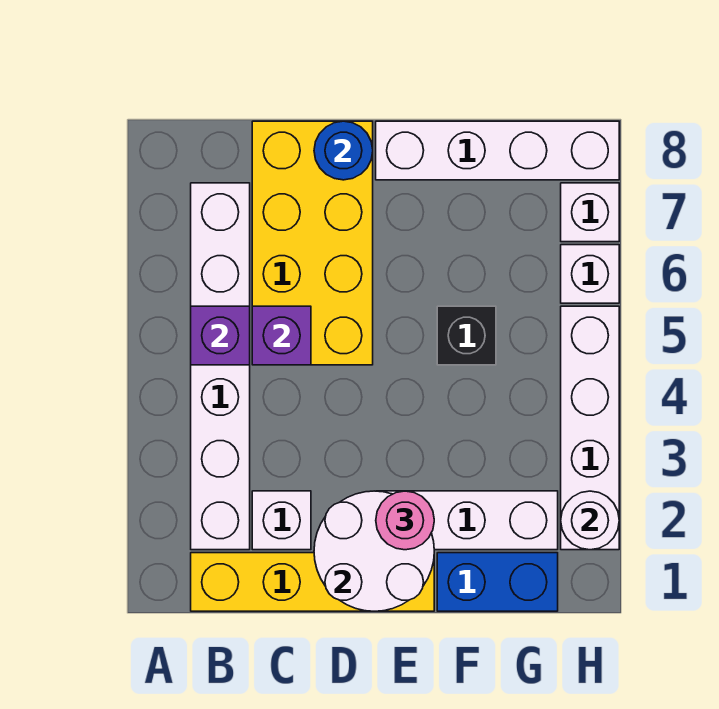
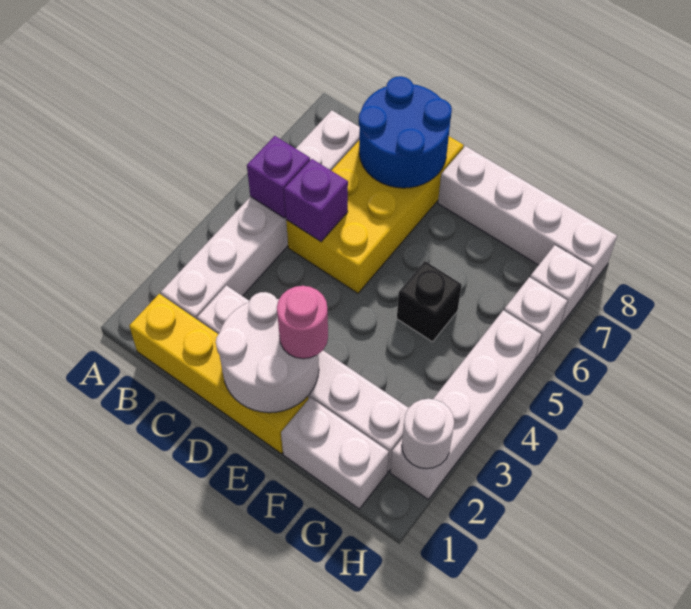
blue round brick D8 level 2 -> blue round brick C7:D8 level 2
blue brick F1:G1 level 1 -> white brick F1:G1 level 1

